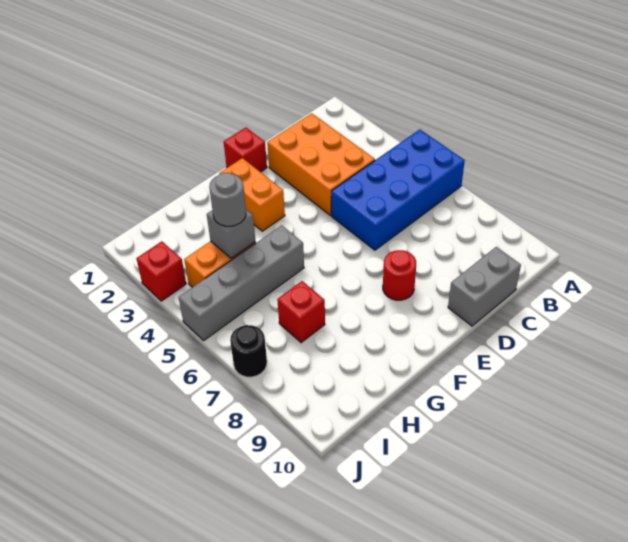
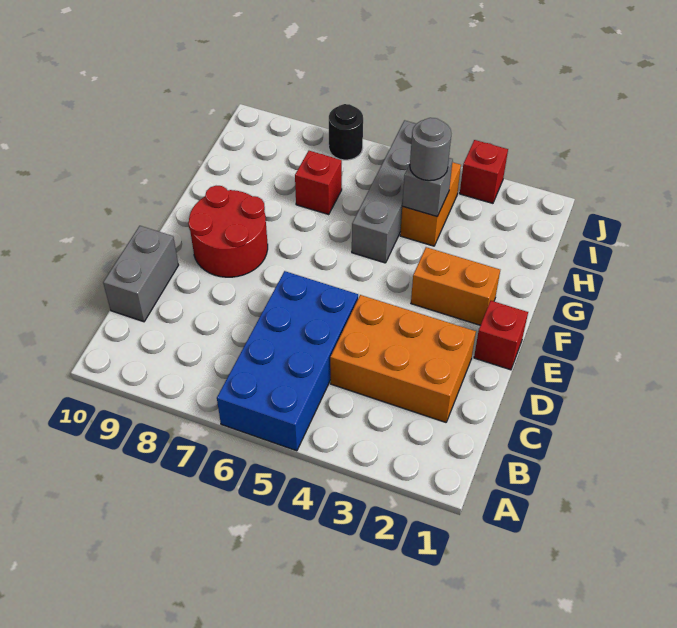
red round brick E8 level 1 -> red round brick E8:F9 level 1

